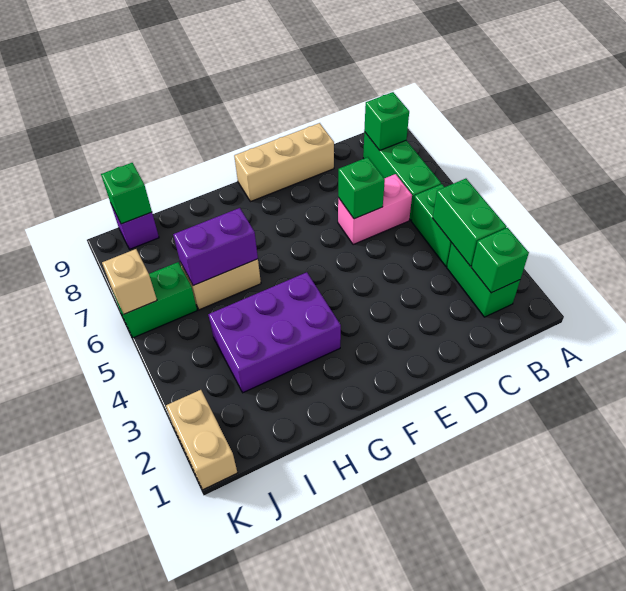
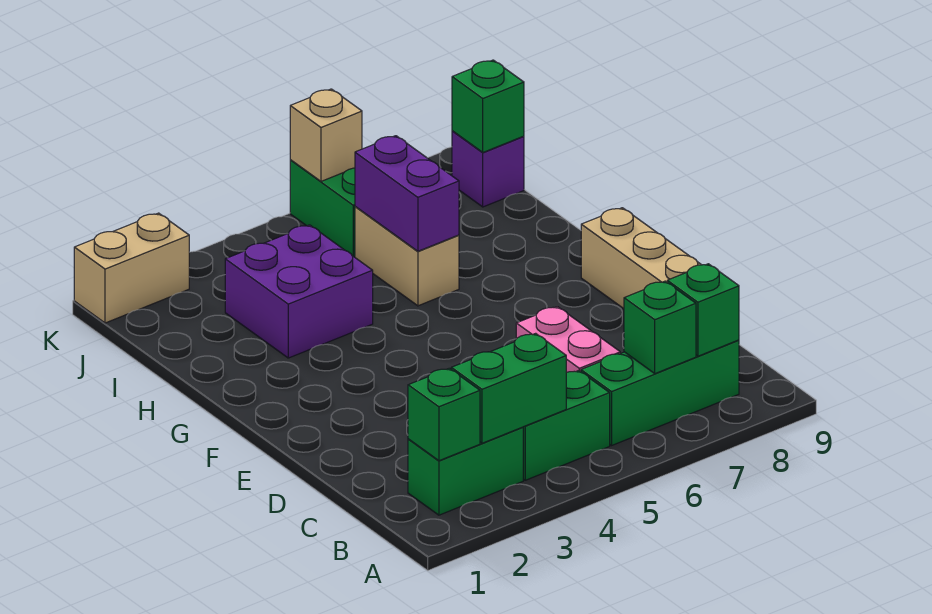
green brick D6 level 2 -> green brick B7 level 2
purple brick G3:I4 level 1 -> purple brick H3:I4 level 1

